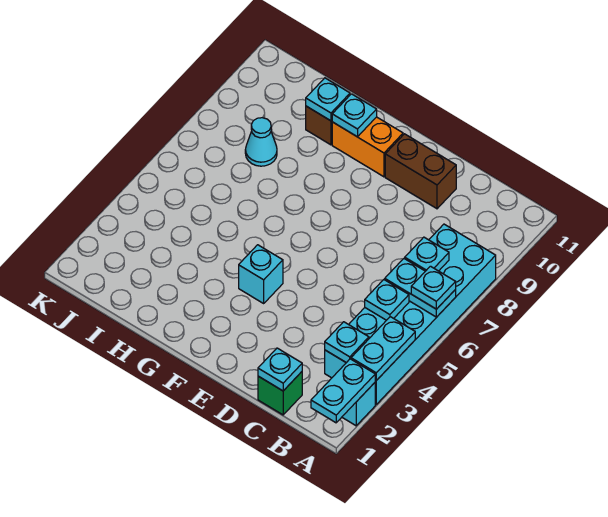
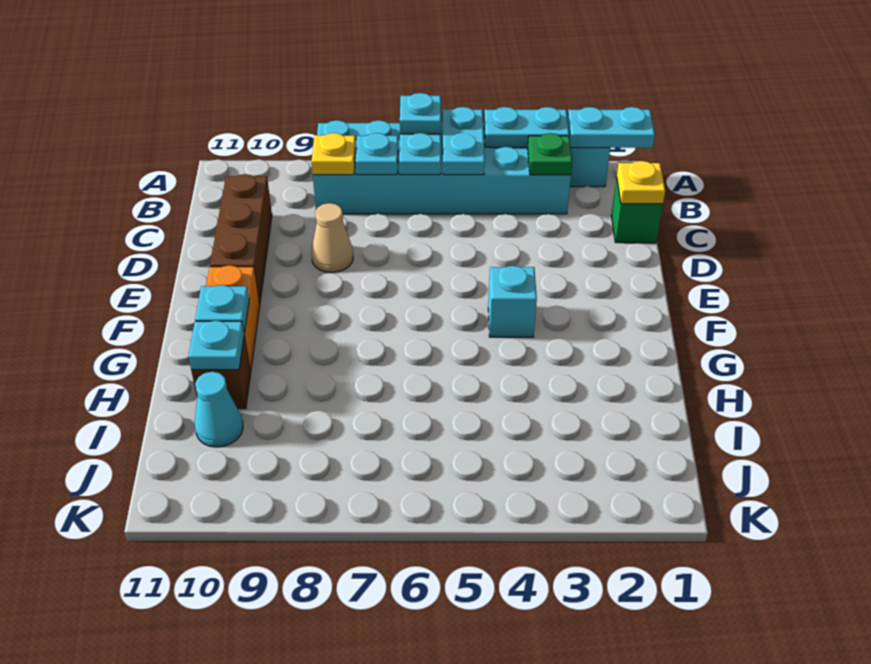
cyan plate B3 level 2 -> green plate B3 level 2
cyan plate B5 level 2 -> cyan plate A5:B5 level 2
none -> yellow plate B8 level 2
cyan plate C1 level 2 -> yellow plate C1 level 2
none -> tan cone D8 level 1
brown brick D10:E10 level 1 -> brown brick C10:E10 level 1
cyan cone I8 level 1 -> cyan cone I10 level 1

